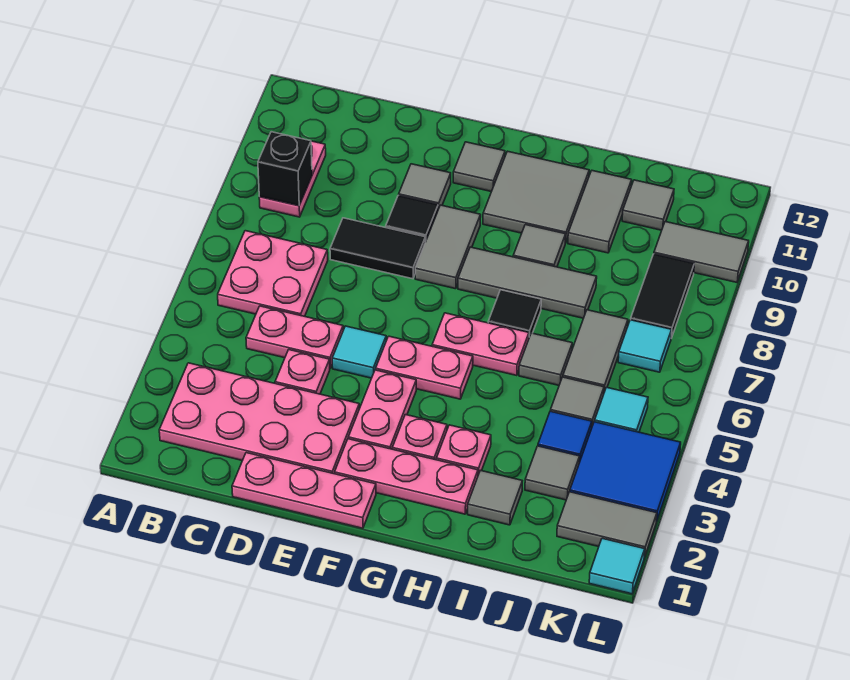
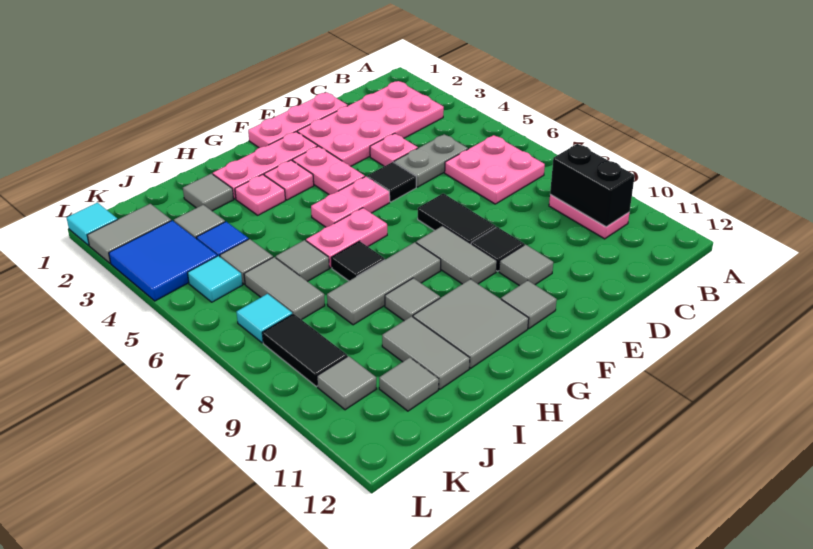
black brick B9 level 2 -> black brick B9:B10 level 2
pink plate C5:D5 level 1 -> grey plate C5:D5 level 1
black tile D8:E8 level 1 -> black tile E7:E8 level 1
cyan tile E5 level 1 -> black tile E5 level 1
grey tile K10:L10 level 1 -> grey tile K10 level 1

